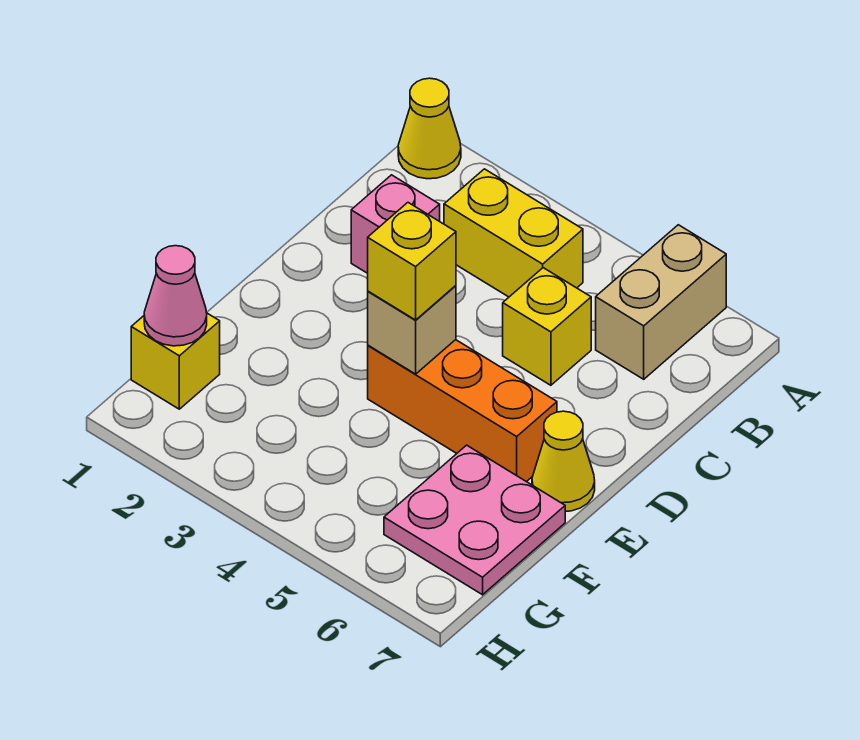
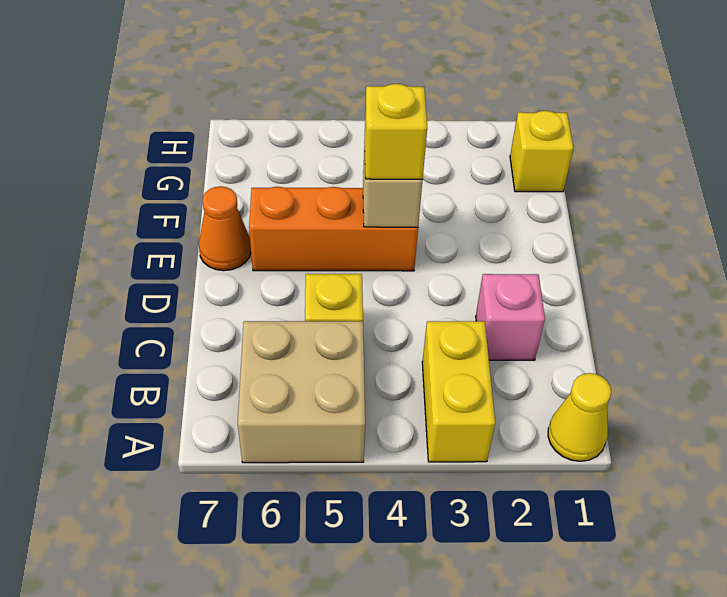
tan brick A6:B6 level 1 -> tan brick A5:B6 level 1
yellow brick B3:B4 level 1 -> yellow brick A3:B3 level 1
yellow cone E7 level 1 -> orange cone E7 level 1
pink plate F6:G7 level 1 -> none
pink cone G1 level 2 -> none

